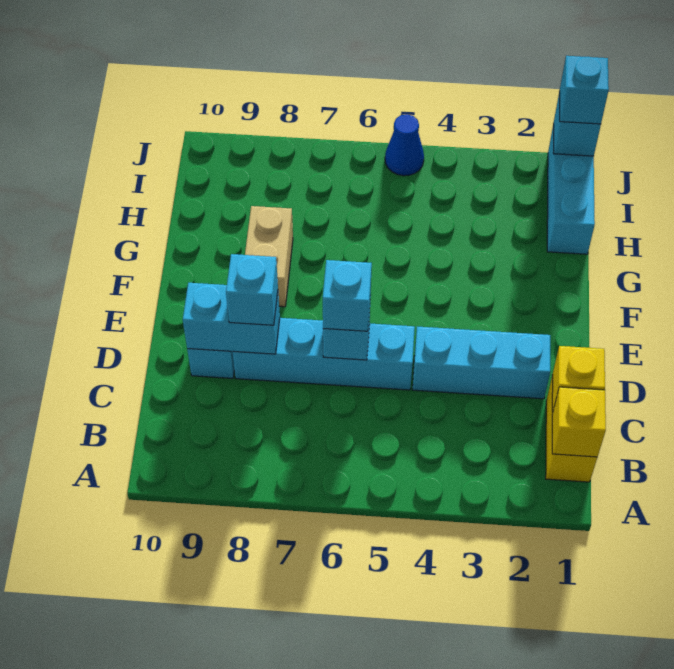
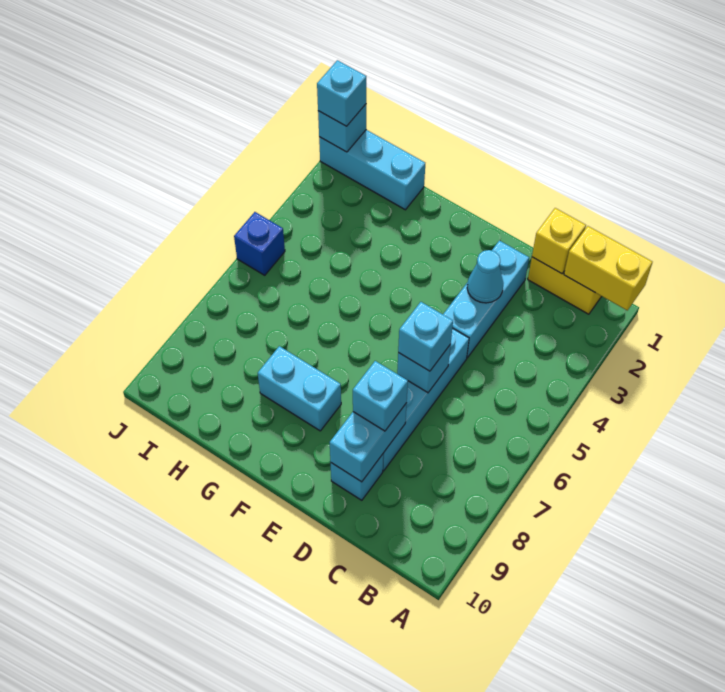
yellow brick B1 level 2 -> yellow brick A1:B1 level 2
none -> cyan cone D3 level 2
tan brick F8:G8 level 1 -> cyan brick F8:G8 level 1
blue cone J5 level 1 -> blue brick J5 level 1

